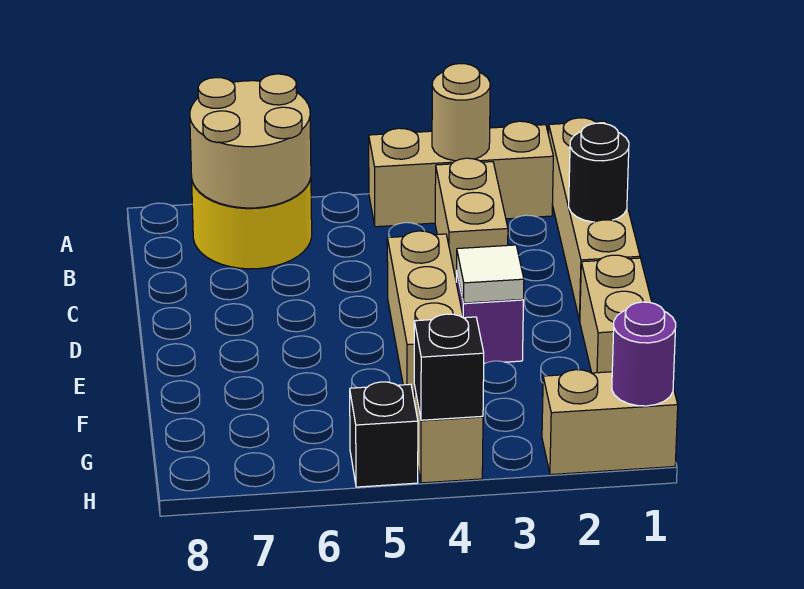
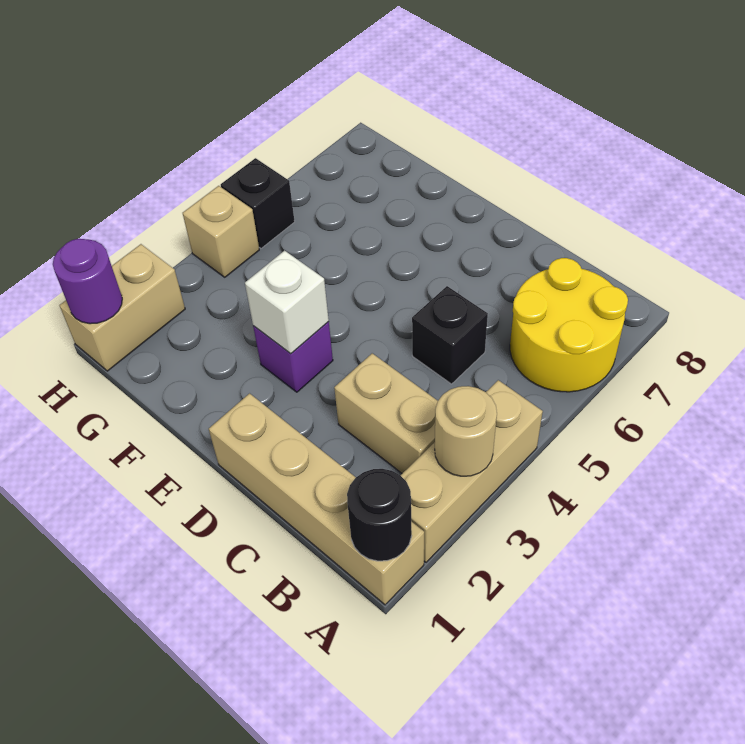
tan round brick A6:B7 level 2 -> none
black round brick C1 level 2 -> black round brick A1 level 2
tan brick D4:F4 level 1 -> none
tan brick E1:F1 level 1 -> none
white tile E3 level 2 -> white brick E3 level 2
black brick H4 level 2 -> black brick C5 level 1

